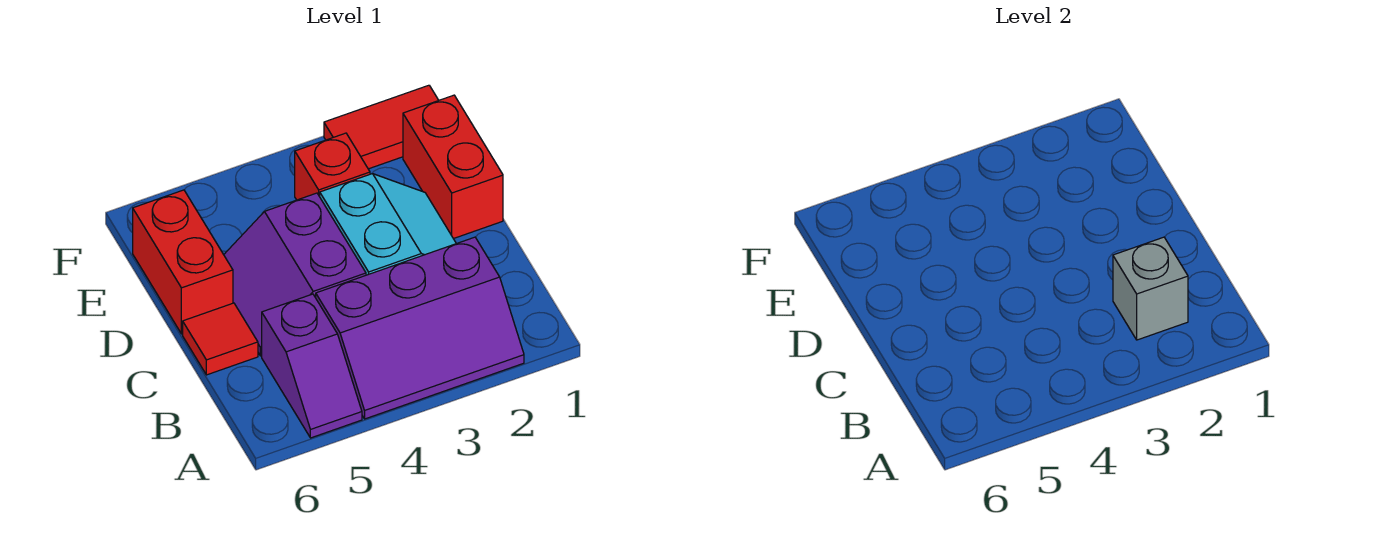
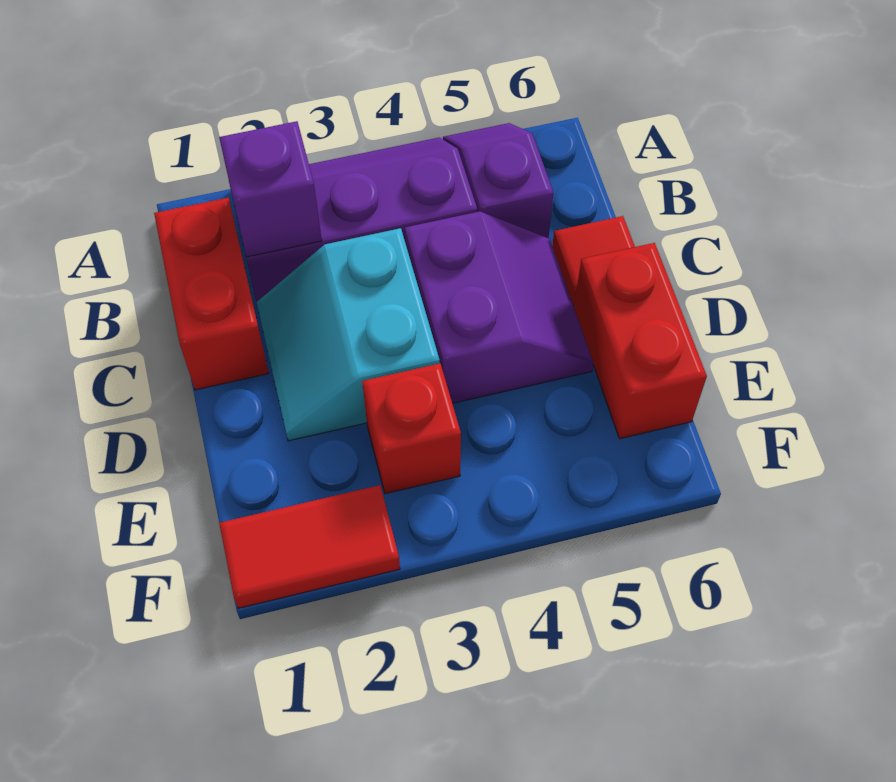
grey brick B2 level 2 -> purple brick B2 level 2
red brick D1:E1 level 1 -> red brick B1:C1 level 1

